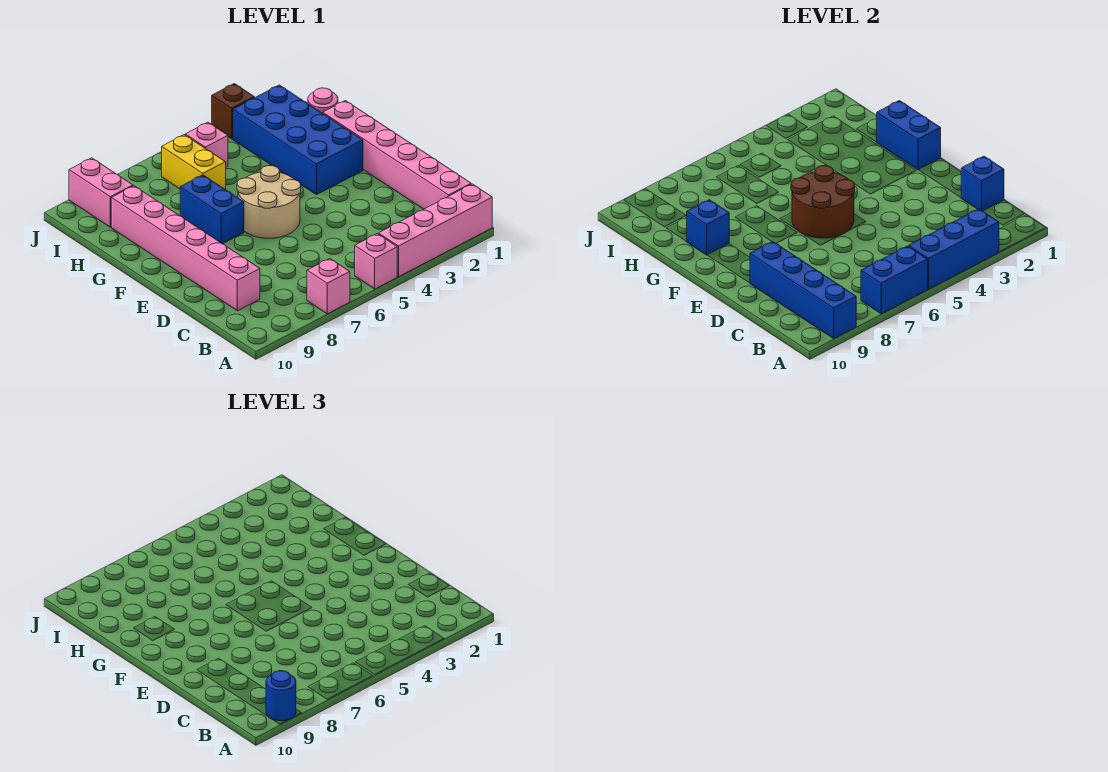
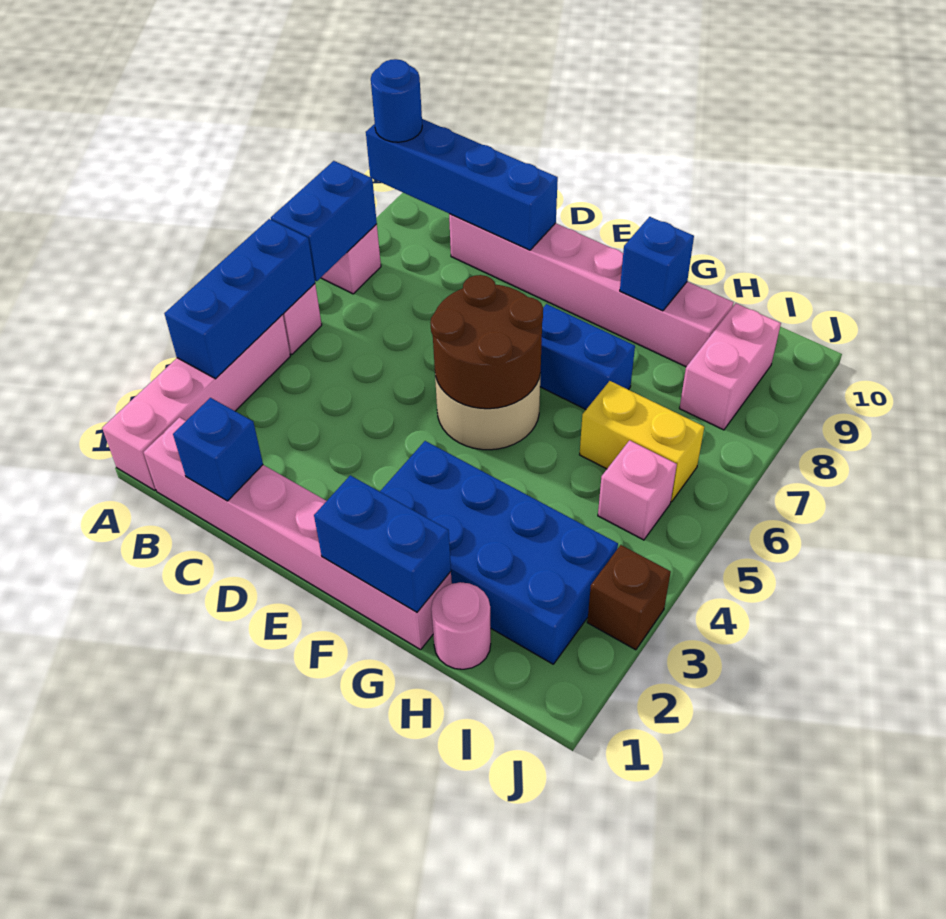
pink brick I9:J9 level 1 -> pink brick I8:I9 level 1

